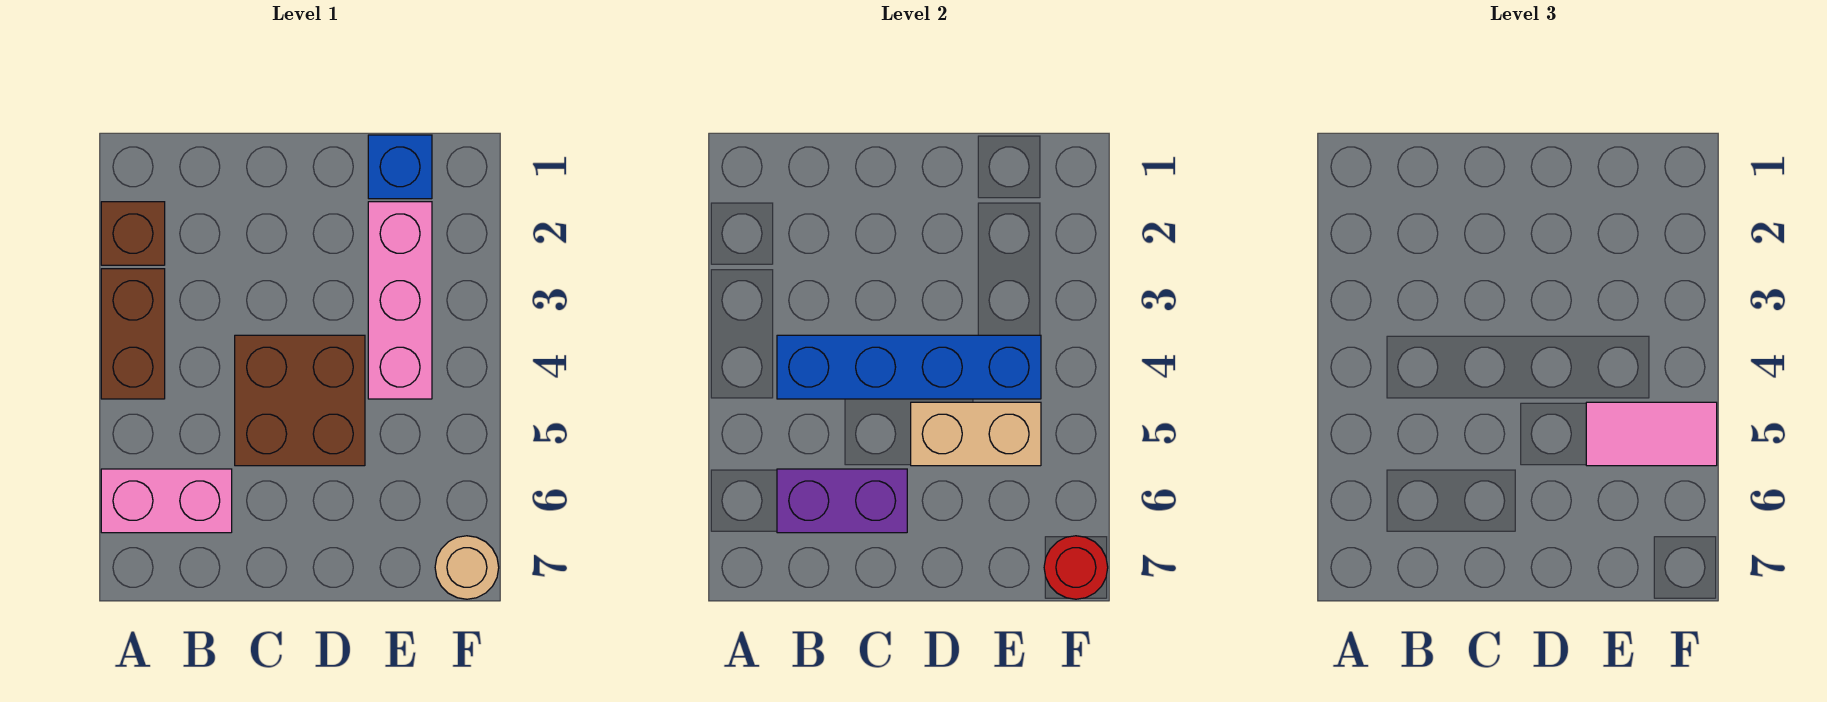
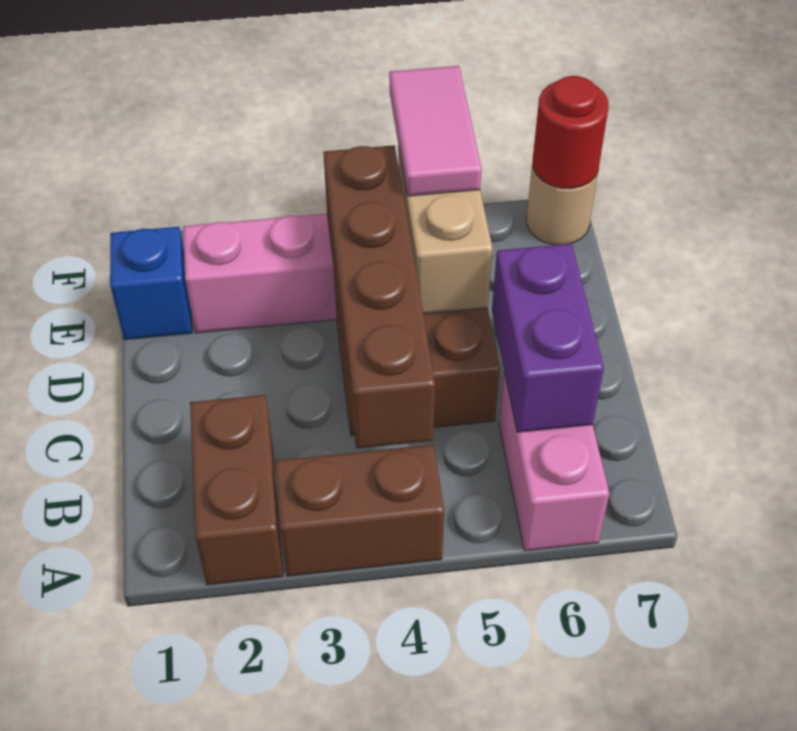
brown brick A2 level 1 -> brown brick A2:B2 level 1
blue brick B4:E4 level 2 -> brown brick B4:E4 level 2

